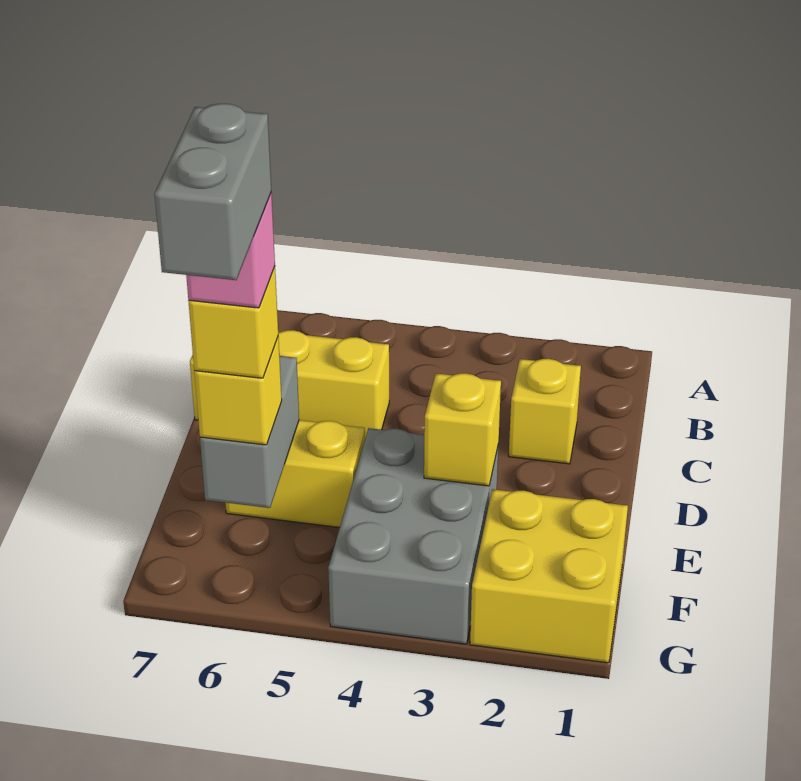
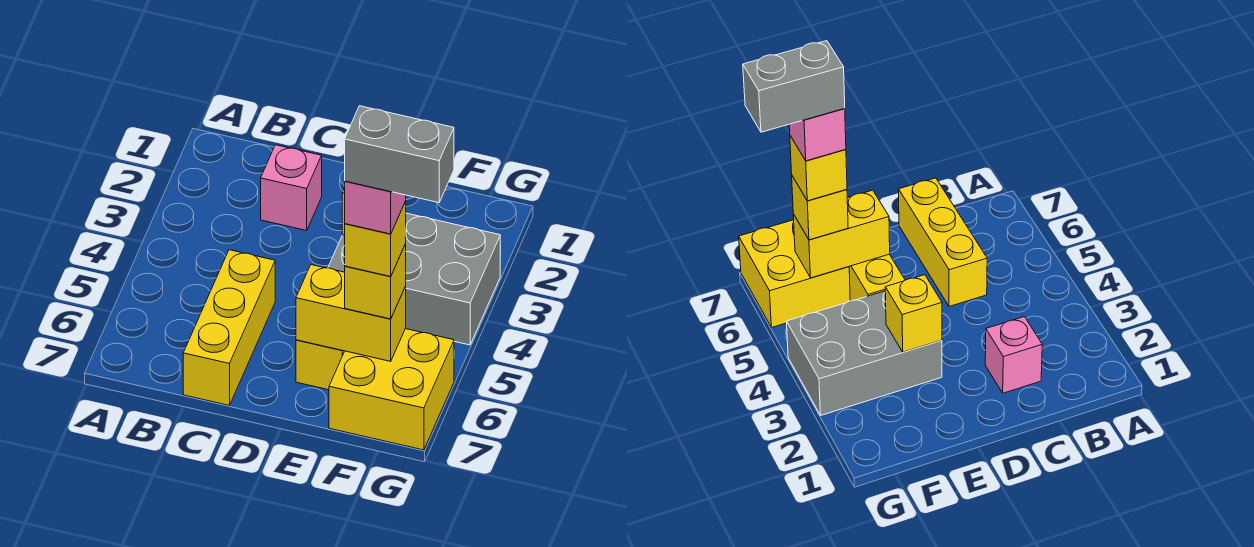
yellow brick C2 level 1 -> pink brick C2 level 1
grey brick E6:F6 level 2 -> yellow brick E6:F6 level 2
yellow brick F1:G2 level 1 -> yellow brick F6:G7 level 1

